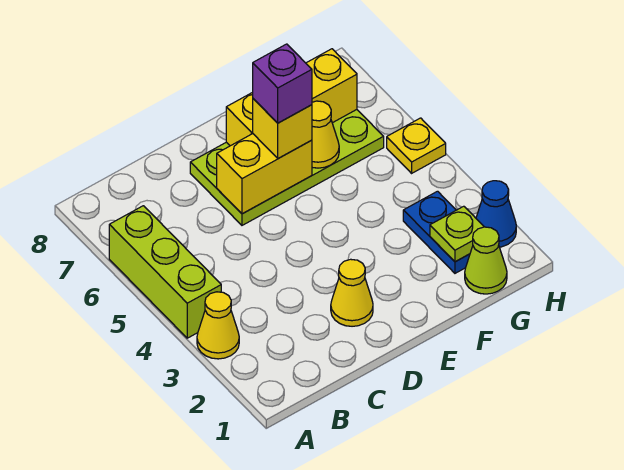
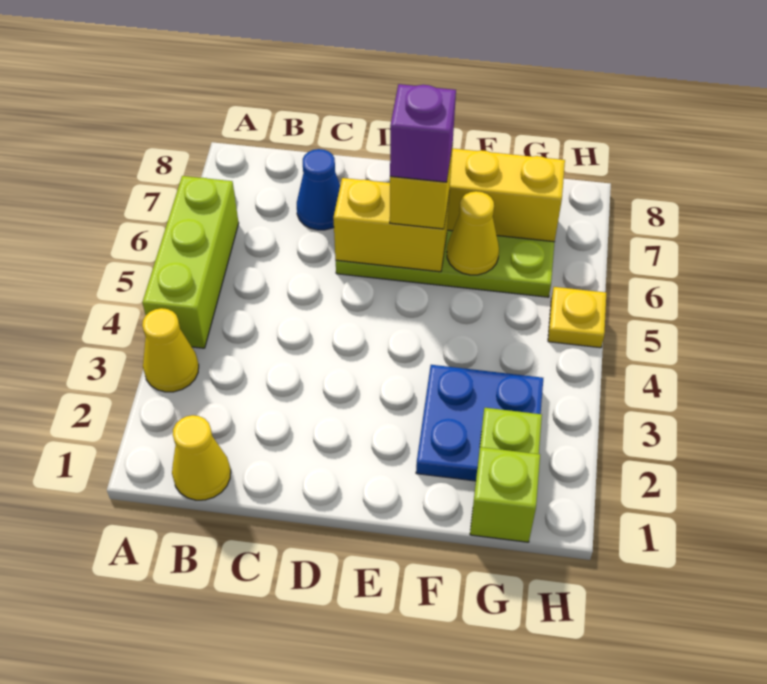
yellow cone D2 level 1 -> yellow cone B1 level 1
lime cone G1 level 1 -> lime brick G1 level 1
blue plate G2:G3 level 1 -> blue plate F2:G3 level 1
blue cone H2 level 1 -> blue cone C7 level 1

